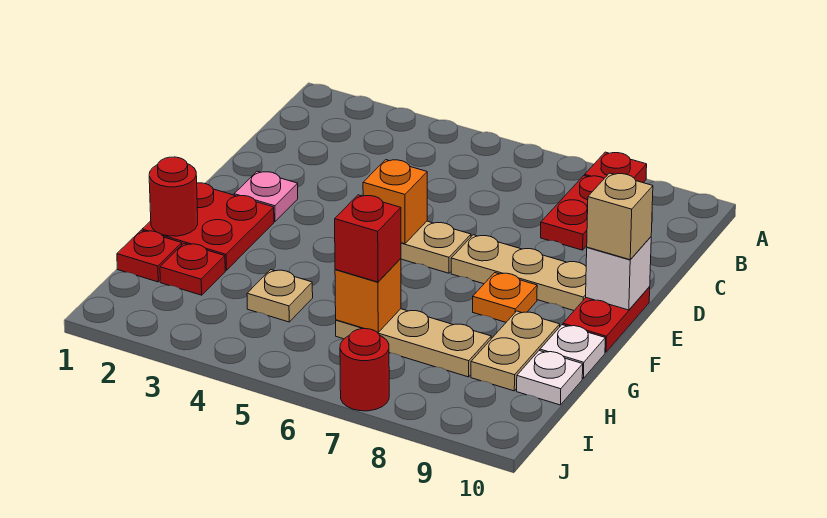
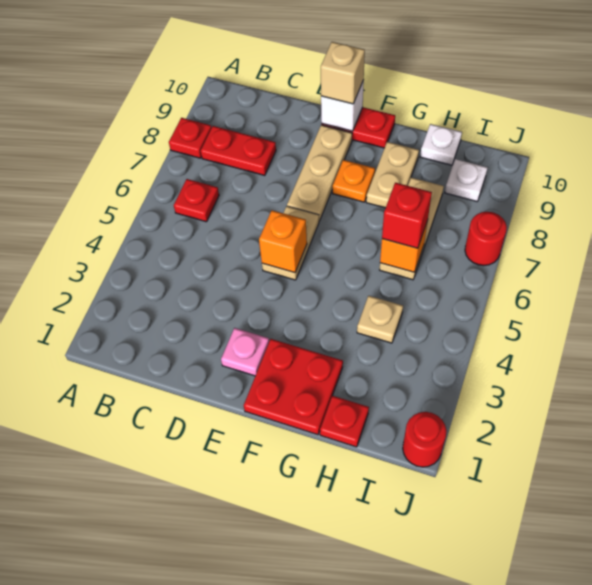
red round brick G1 level 2 -> red round brick J1 level 1
tan plate G9:H9 level 1 -> tan plate G8:G9 level 1
white plate G10 level 1 -> white plate I9 level 1
red plate H2 level 1 -> red plate B6 level 1

